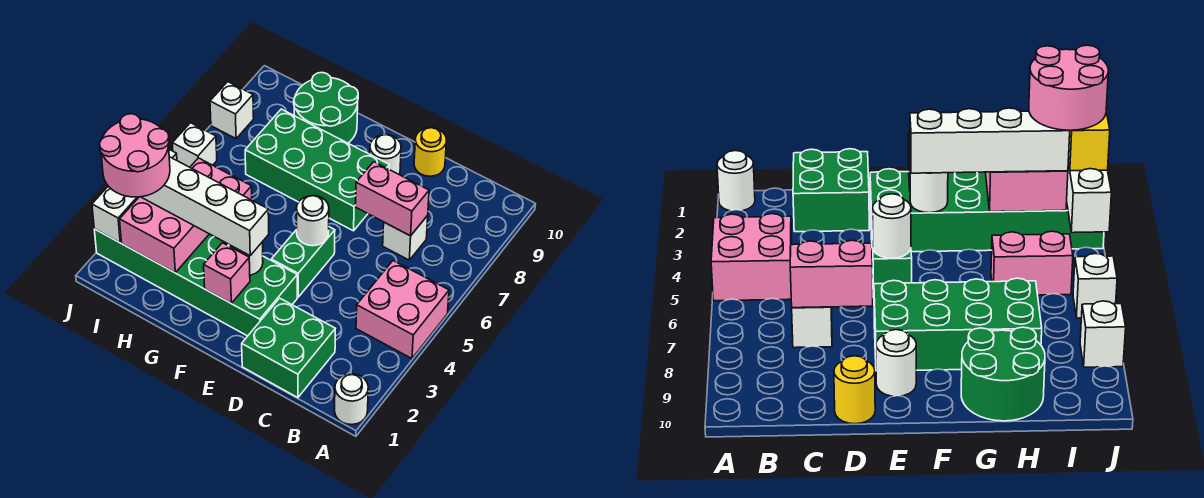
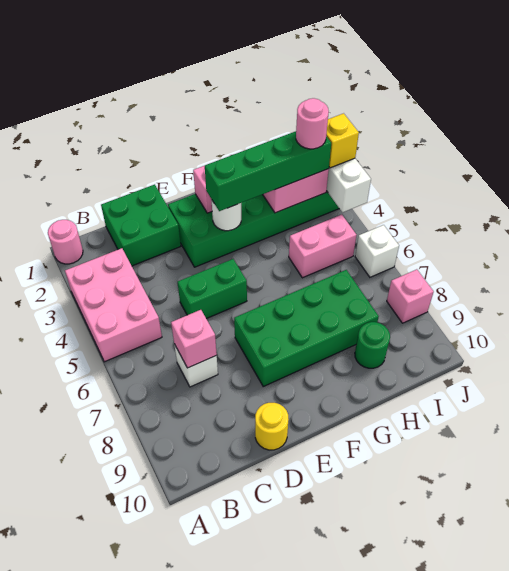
white round brick A1 level 1 -> pink round brick A1 level 1
pink brick A4:B5 level 1 -> pink brick A3:B5 level 1
pink brick C7:D7 level 2 -> pink brick C7 level 2
green brick E4:E5 level 1 -> green brick D5:E5 level 1
white round brick E5 level 2 -> none
white round brick E9 level 1 -> none
white brick F3:I3 level 3 -> green brick F3:I3 level 3
green round brick G9:H10 level 1 -> green round brick H9 level 1
pink round brick I2:J3 level 4 -> pink round brick I3 level 4
white brick J8 level 1 -> pink brick J8 level 1

